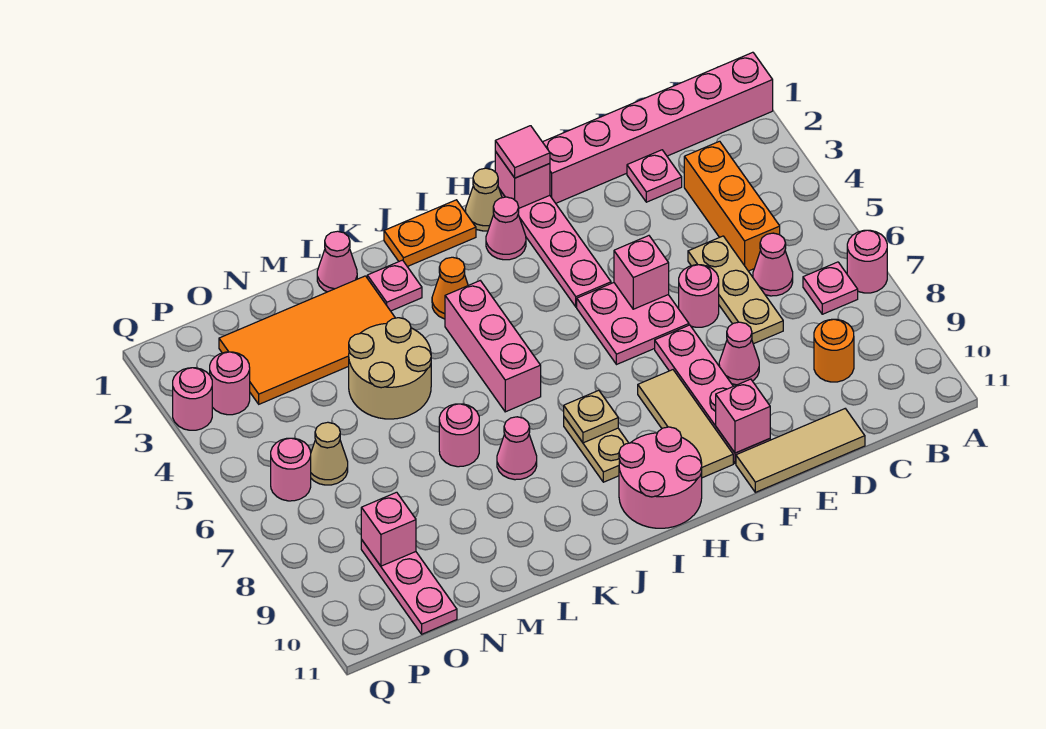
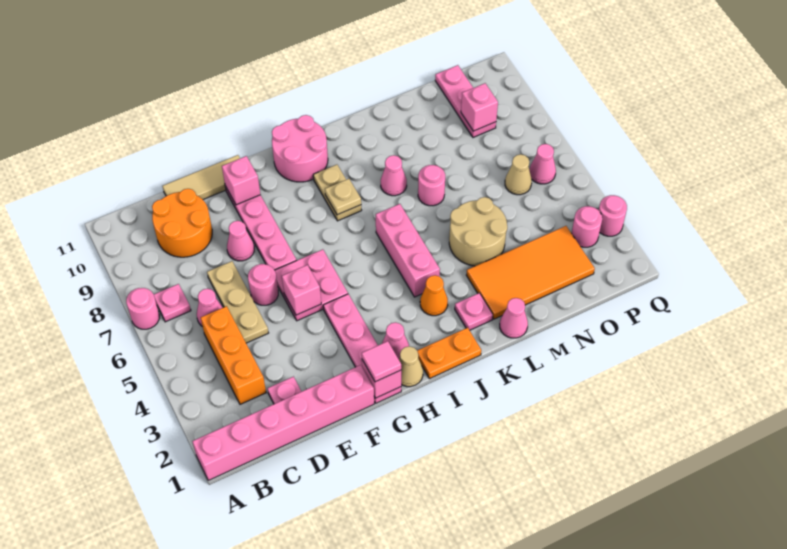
orange round brick C9 level 1 -> orange round brick C9:D10 level 1
tan tile G8:G10 level 1 -> none
pink round brick P6 level 1 -> pink cone P6 level 1

